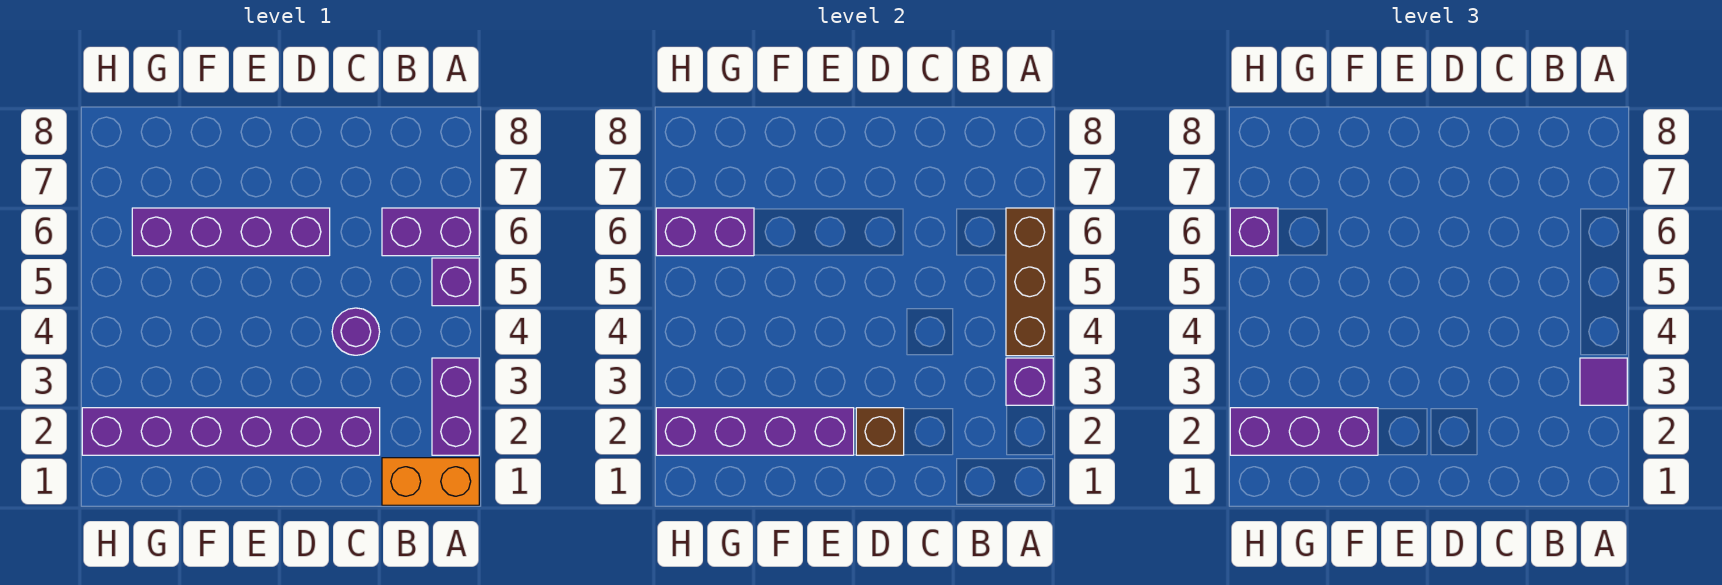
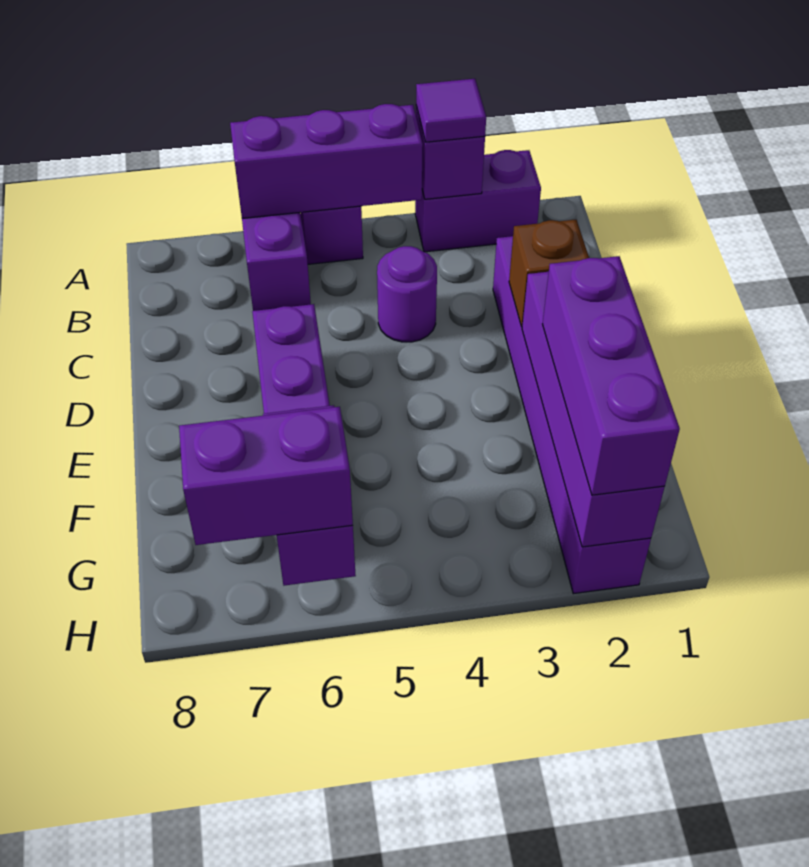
orange brick A1:B1 level 1 -> none
brown brick A4:A6 level 2 -> purple brick A4:A6 level 2
purple brick H6 level 3 -> purple brick H6:H7 level 3

